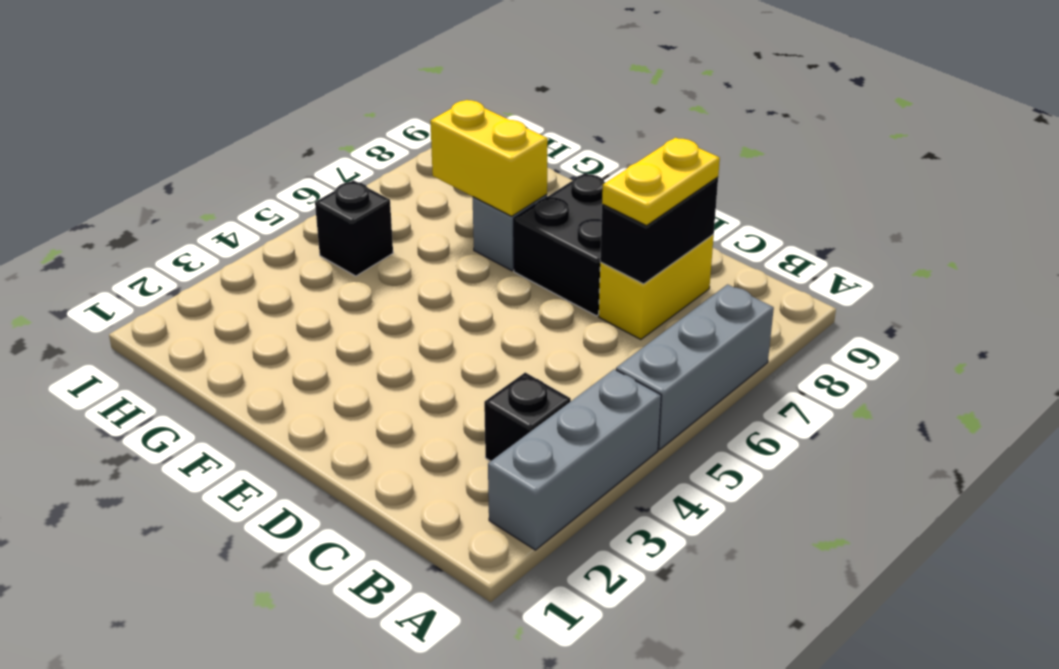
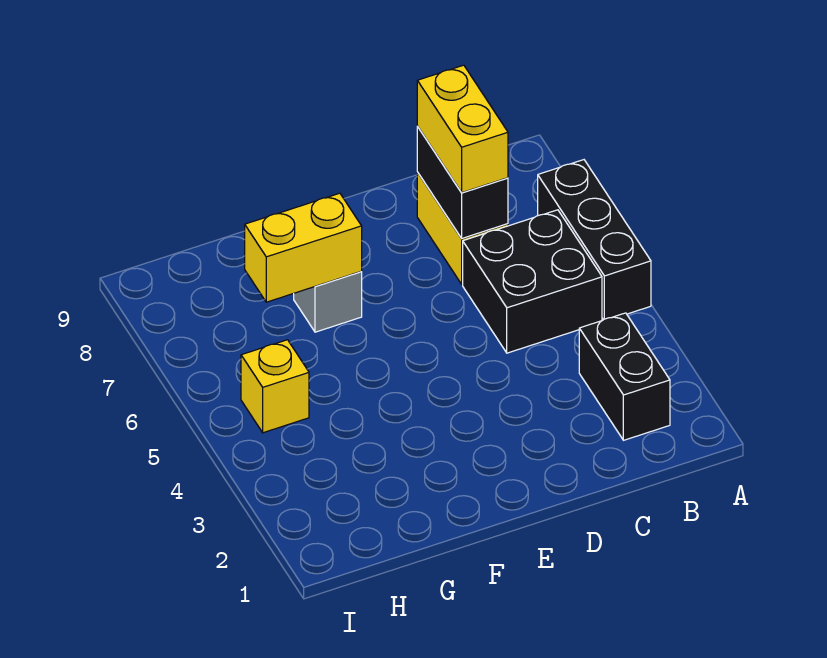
grey brick A2:A4 level 1 -> none
grey brick A5:A7 level 1 -> black brick A5:A7 level 1
black brick B3 level 1 -> black brick B2:B3 level 1
yellow plate C7:C8 level 3 -> yellow brick C7:C8 level 3
black brick D7:E8 level 1 -> black brick B5:C6 level 1
black brick H5 level 1 -> yellow brick H5 level 1

